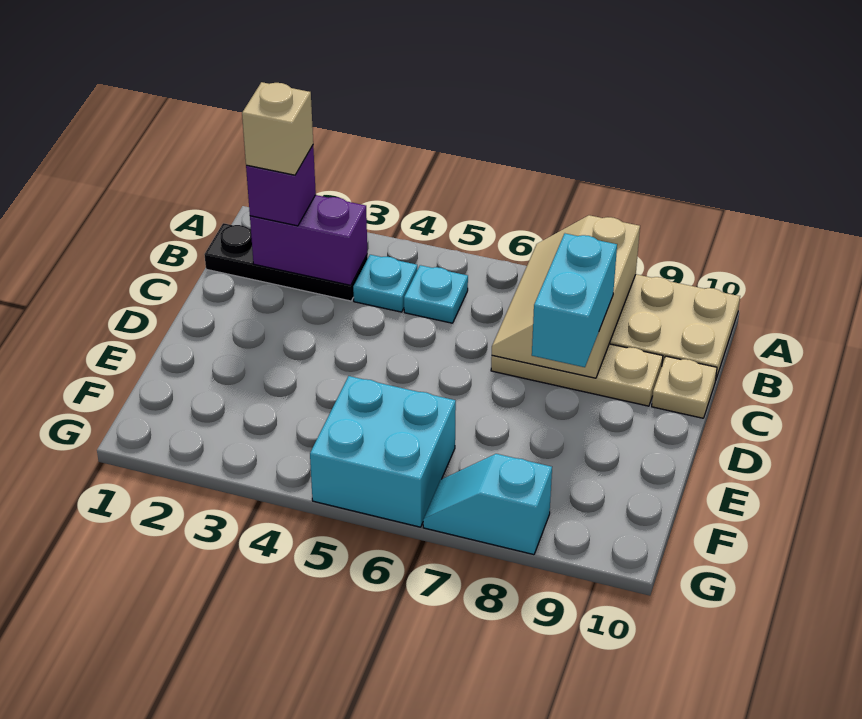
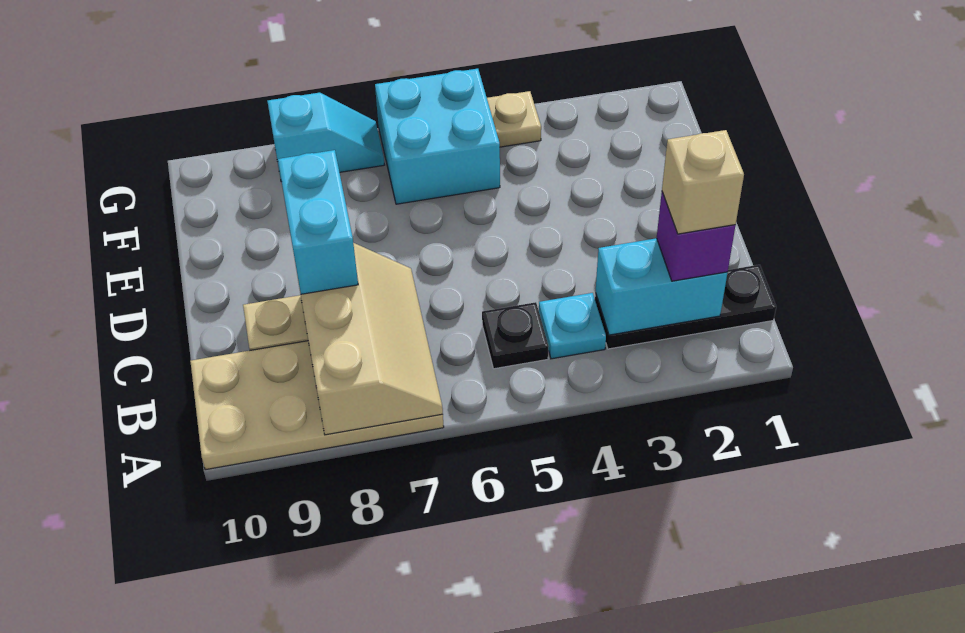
purple brick B2:B3 level 2 -> cyan brick B2:B3 level 2
cyan plate B5 level 1 -> black plate B5 level 1
tan plate C10 level 1 -> tan plate G4 level 1

